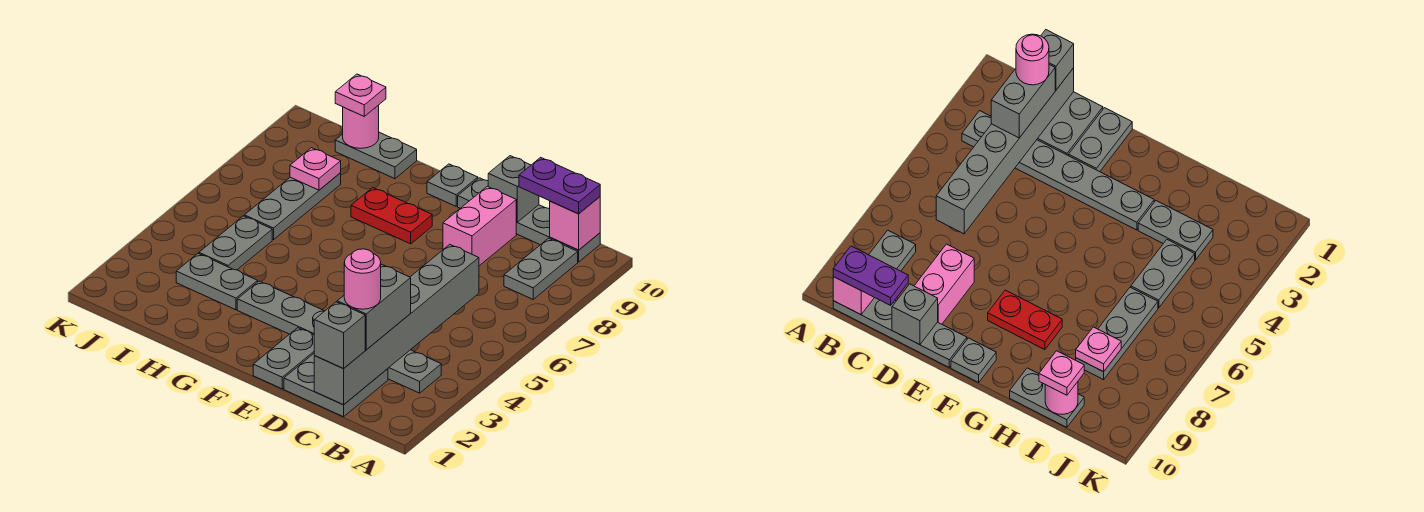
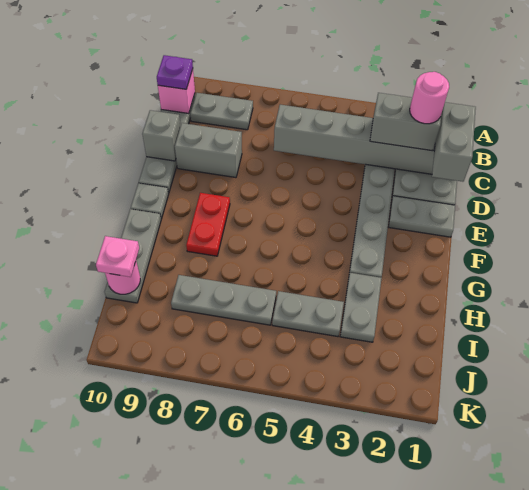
purple plate B10:C10 level 3 -> purple plate B10 level 3
grey brick C1 level 3 -> grey brick C1:D1 level 3
pink brick D8:D9 level 1 -> grey brick D8:D9 level 1
grey plate H10:I10 level 1 -> grey plate G10:I10 level 1
pink plate I8 level 2 -> none

